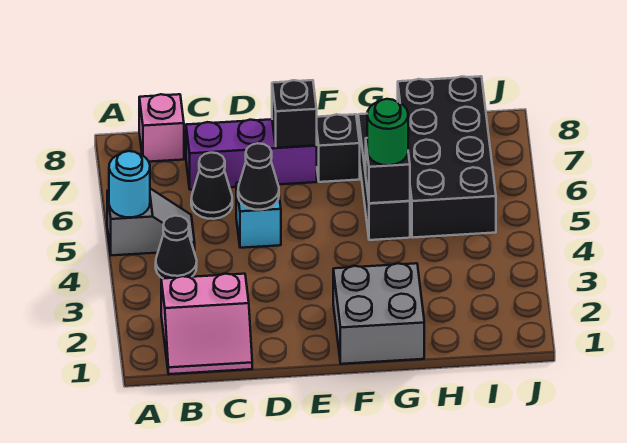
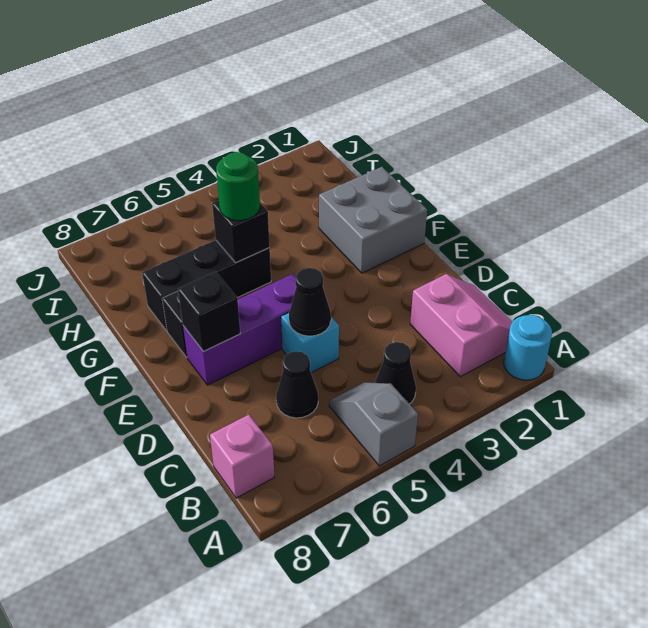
cyan round brick A5 level 2 -> cyan round brick A1 level 1
purple brick C7:E7 level 1 -> purple brick E5:E7 level 1
black brick H5:I8 level 1 -> none

